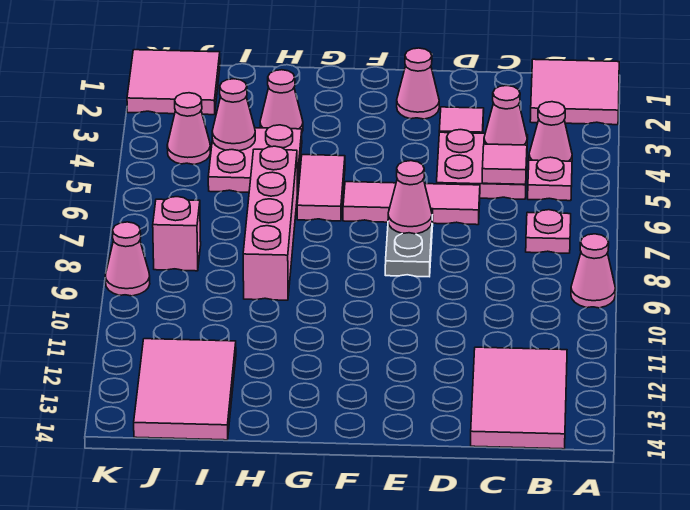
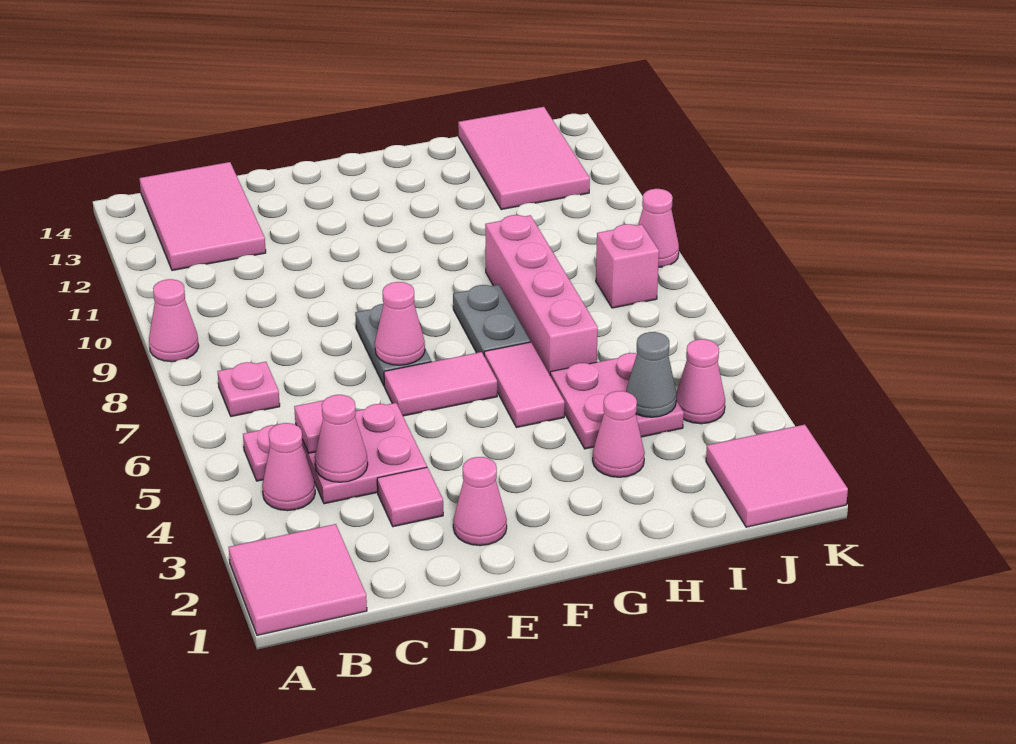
pink tile D6:F6 level 1 -> pink tile E6:F6 level 1
none -> grey plate G7:G8 level 1
pink cone I4 level 2 -> grey cone I4 level 2

